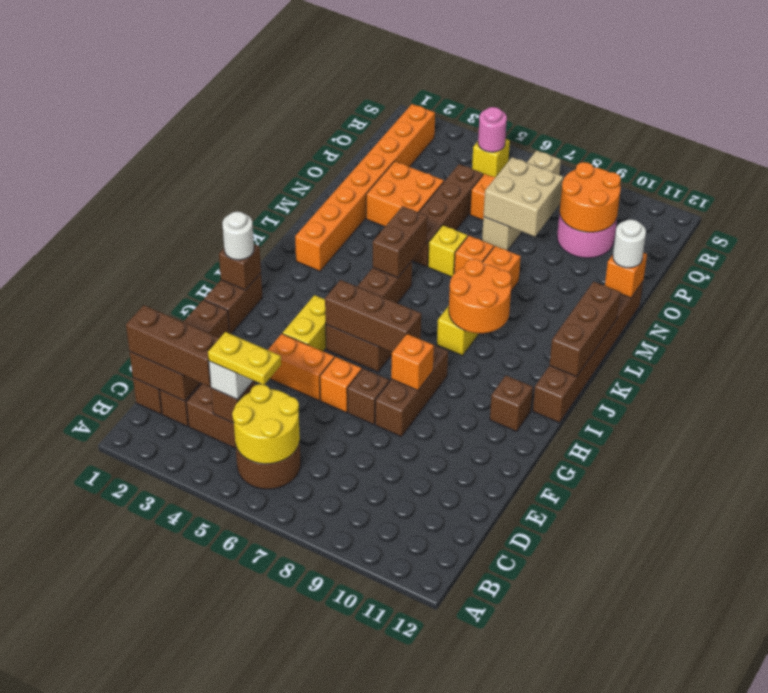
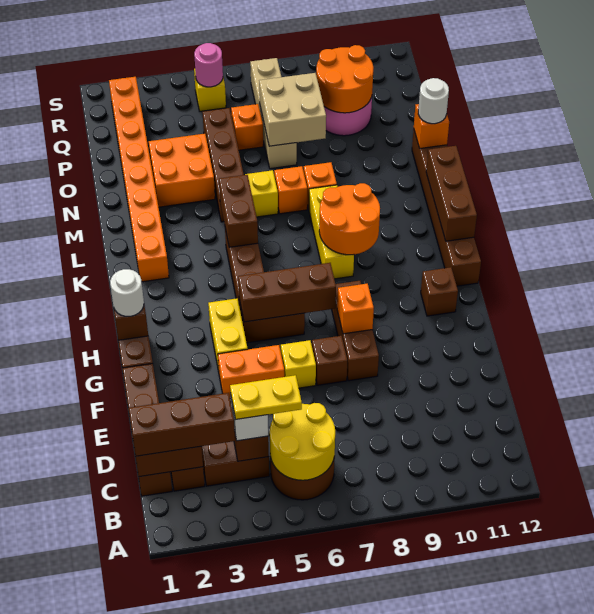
orange brick F6 level 1 -> yellow brick F6 level 1

